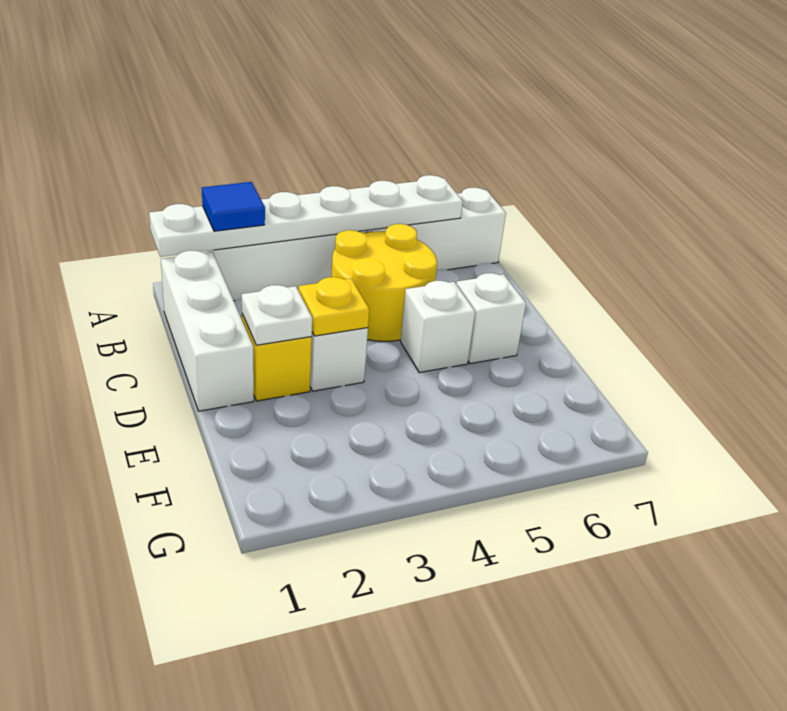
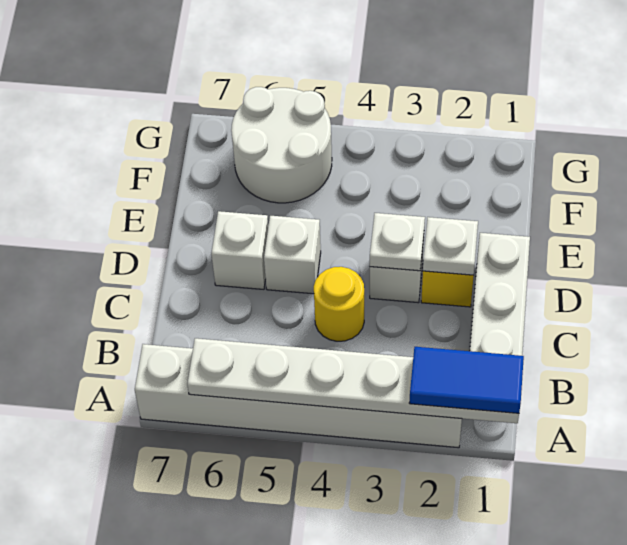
blue tile A2 level 3 -> blue tile A1:A2 level 3
yellow round brick B4:C5 level 1 -> yellow round brick C4 level 1
yellow plate D3 level 2 -> white plate D3 level 2
none -> white round brick F5:G6 level 1

